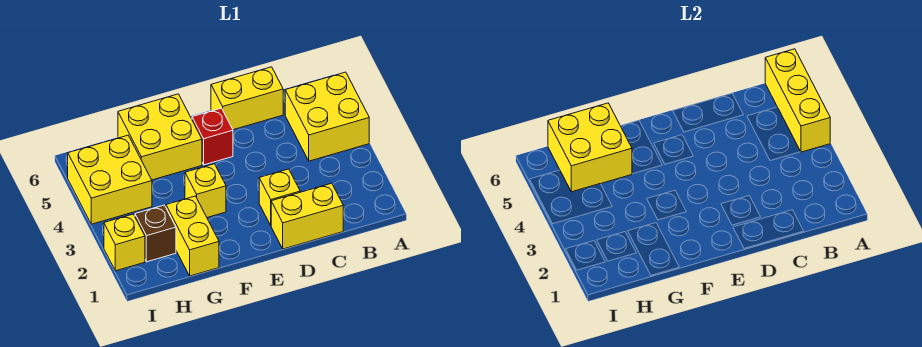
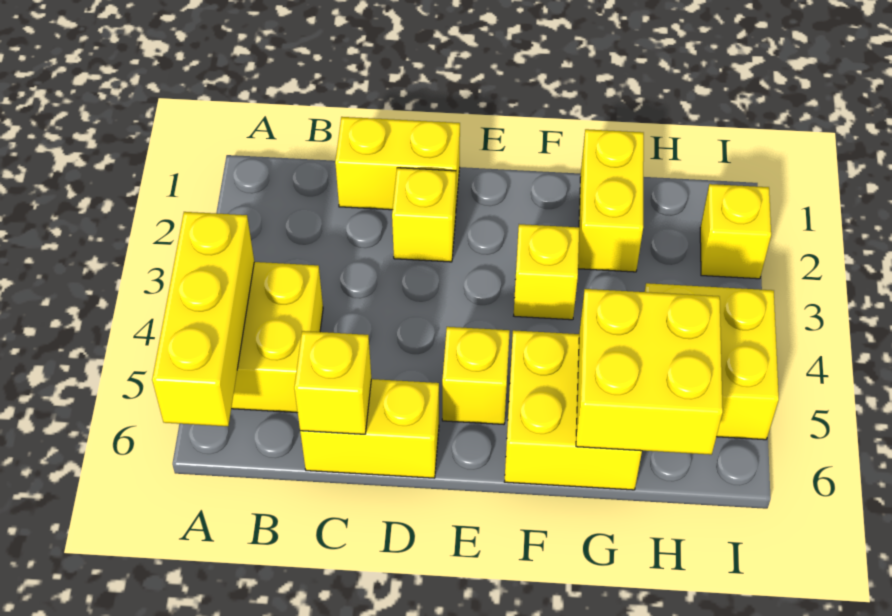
none -> yellow brick C6 level 2
red brick E5 level 1 -> yellow brick E5 level 1
brown brick H2 level 1 -> none

